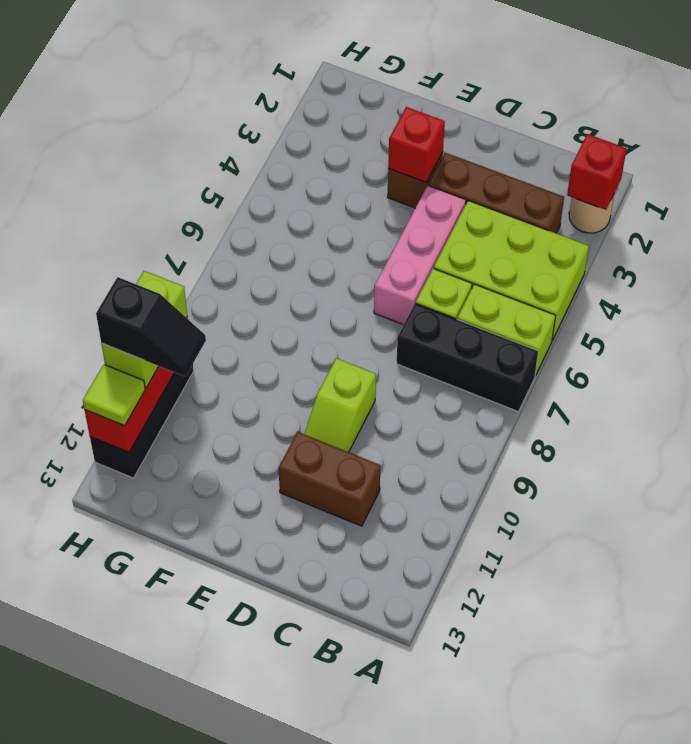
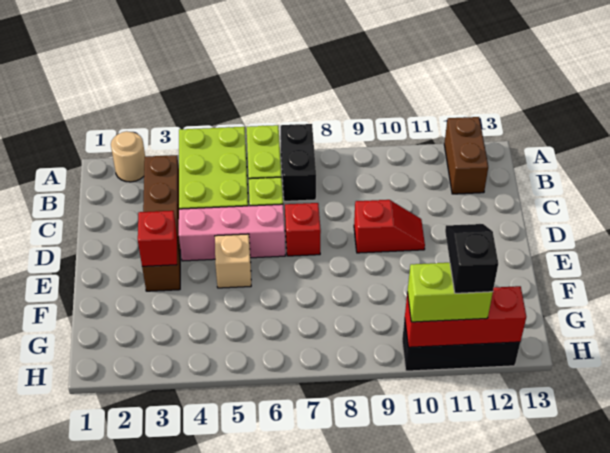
red brick A2 level 2 -> red brick D7 level 1
black brick A7:C7 level 1 -> black brick A7:B7 level 1
brown brick C11:D11 level 1 -> brown brick A12:B12 level 1
lime slope D9:D10 level 1 top 9 -> red slope D9:D10 level 1 top 9
none -> tan brick E5 level 1
lime tile H12 level 3 -> none

